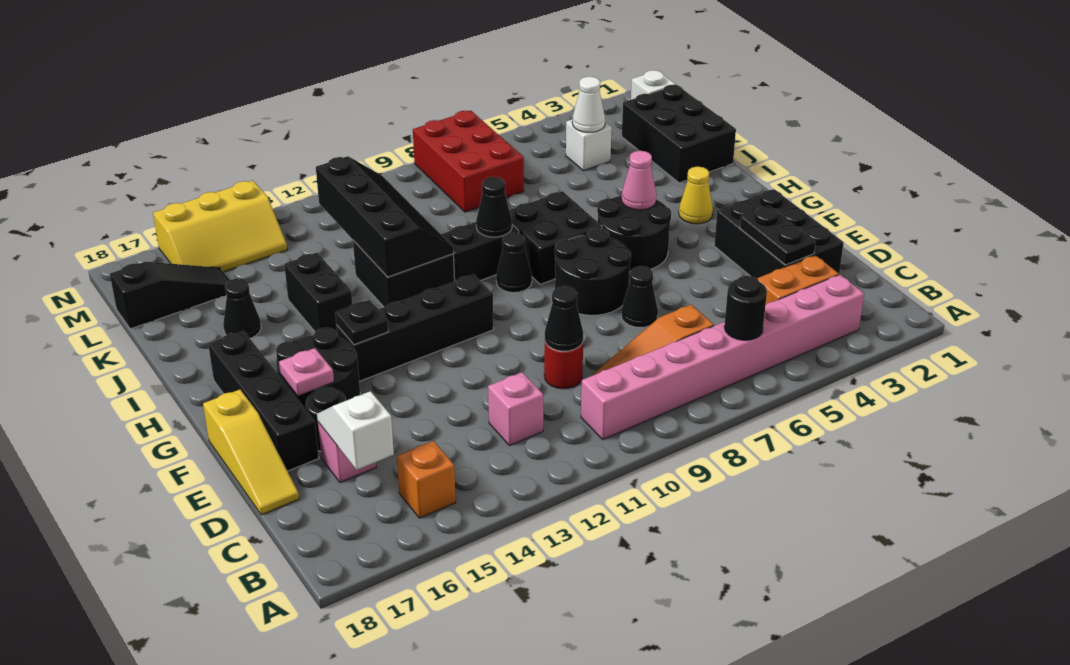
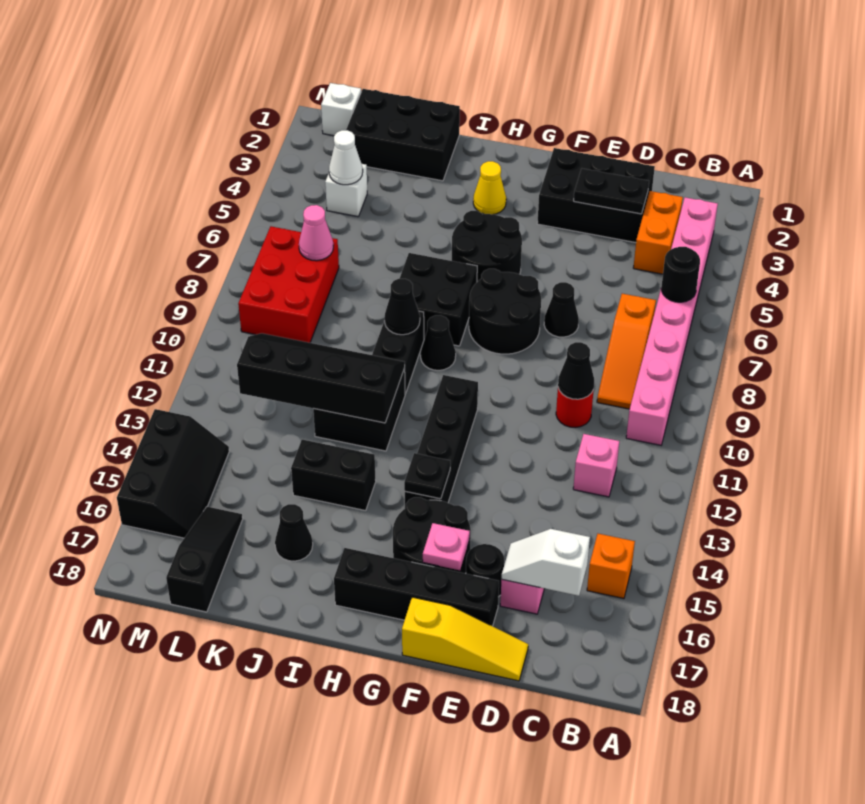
pink cone H5 level 2 -> pink cone L7 level 2
red brick L7:N8 level 1 -> red brick L7:M9 level 1
yellow slope M14:N16 level 1 top N -> black slope M14:N16 level 1 top N

